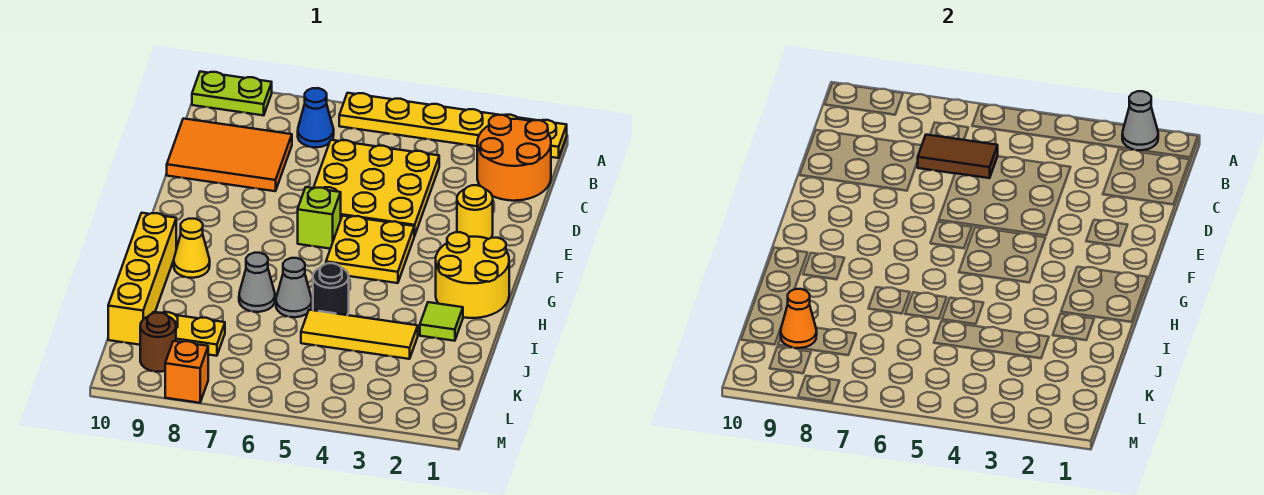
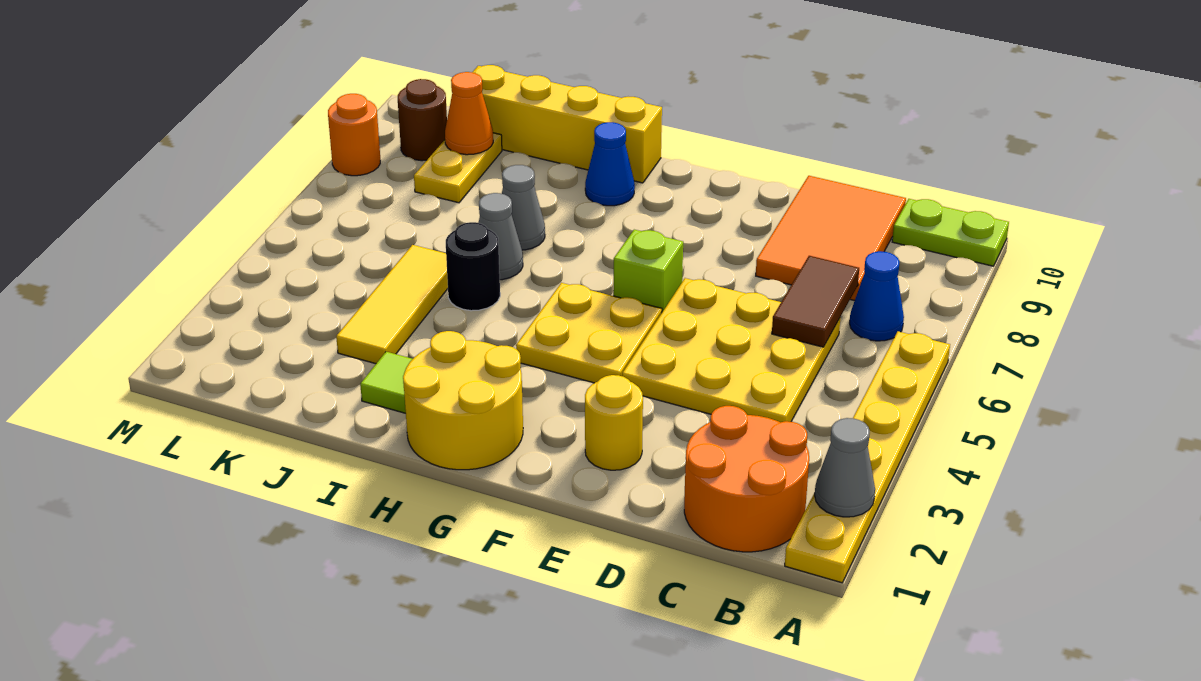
lime plate A9:A10 level 1 -> lime plate A10:B10 level 1
yellow cone H9 level 1 -> blue cone H9 level 1
orange brick M8 level 1 -> orange round brick M8 level 1

